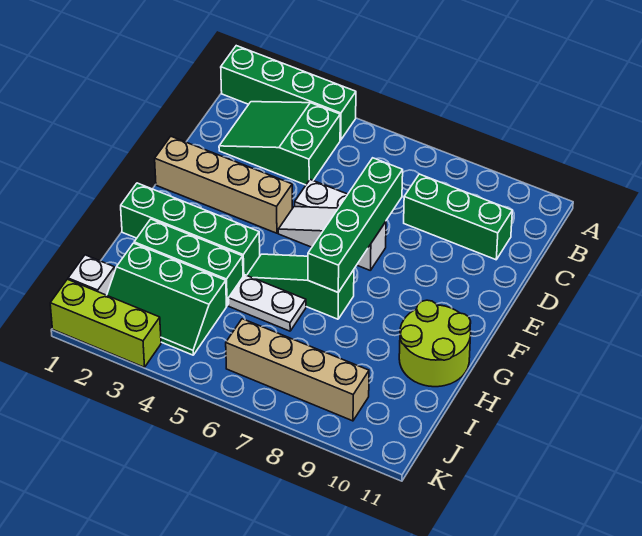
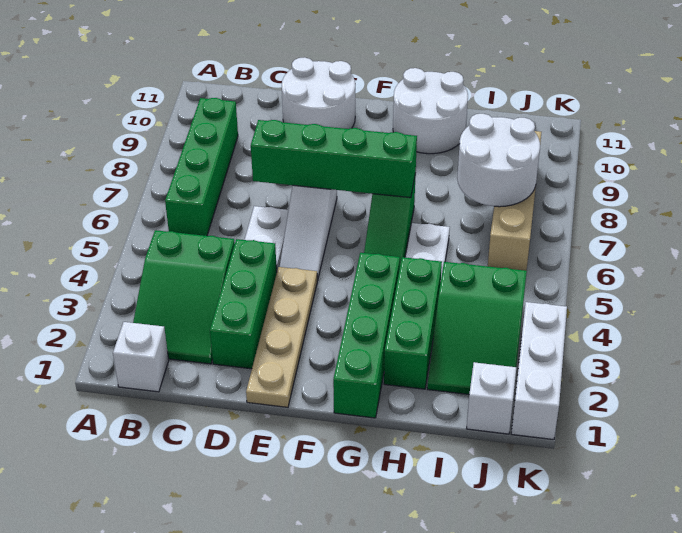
green brick A1:A4 level 1 -> green brick B6:B9 level 1
none -> white brick B1 level 1
green brick C8:C10 level 1 -> green brick D2:D4 level 1
none -> white round brick D10:E11 level 1
tan brick E1:E4 level 1 -> tan plate E1:E4 level 1
lime round brick G10:H11 level 1 -> white round brick G10:H11 level 1
green slope I2:J4 level 1 top I -> green slope I2:J4 level 1 top 4
none -> white round brick I7:J8 level 2
lime brick K1:K3 level 1 -> white brick K1:K3 level 1

